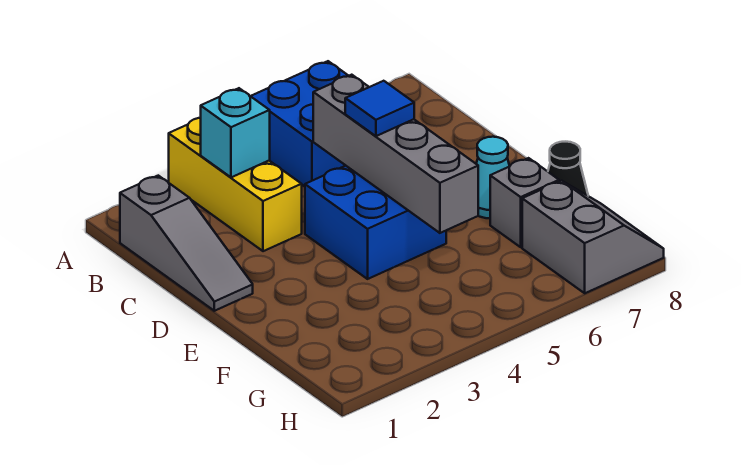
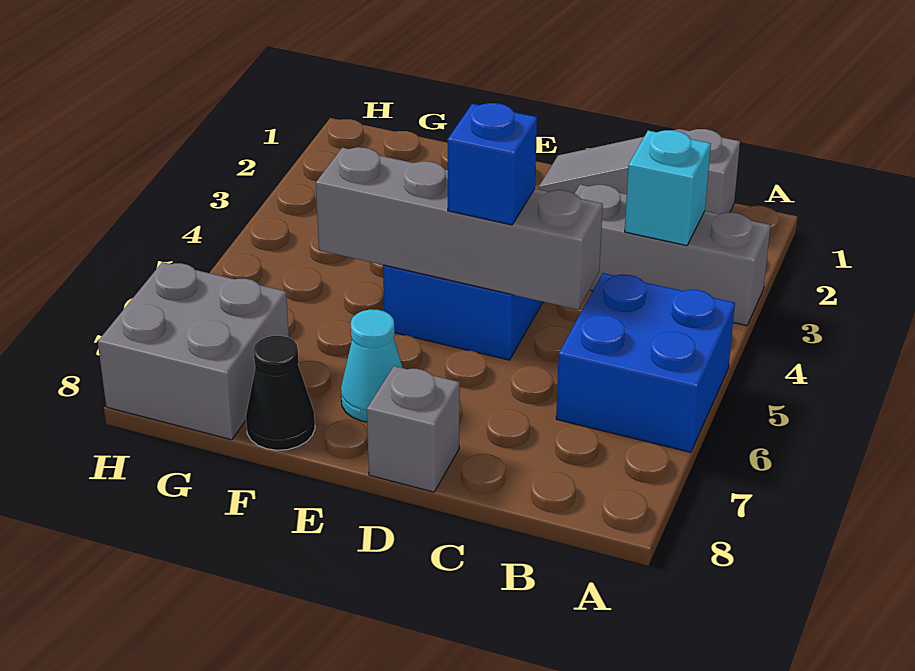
yellow brick A3:C3 level 1 -> grey brick A3:C3 level 1
blue tile D5 level 3 -> blue brick D5 level 3
grey brick F7 level 1 -> grey brick D8 level 1
grey slope G7:H8 level 1 top 7 -> grey brick G7:H8 level 1

